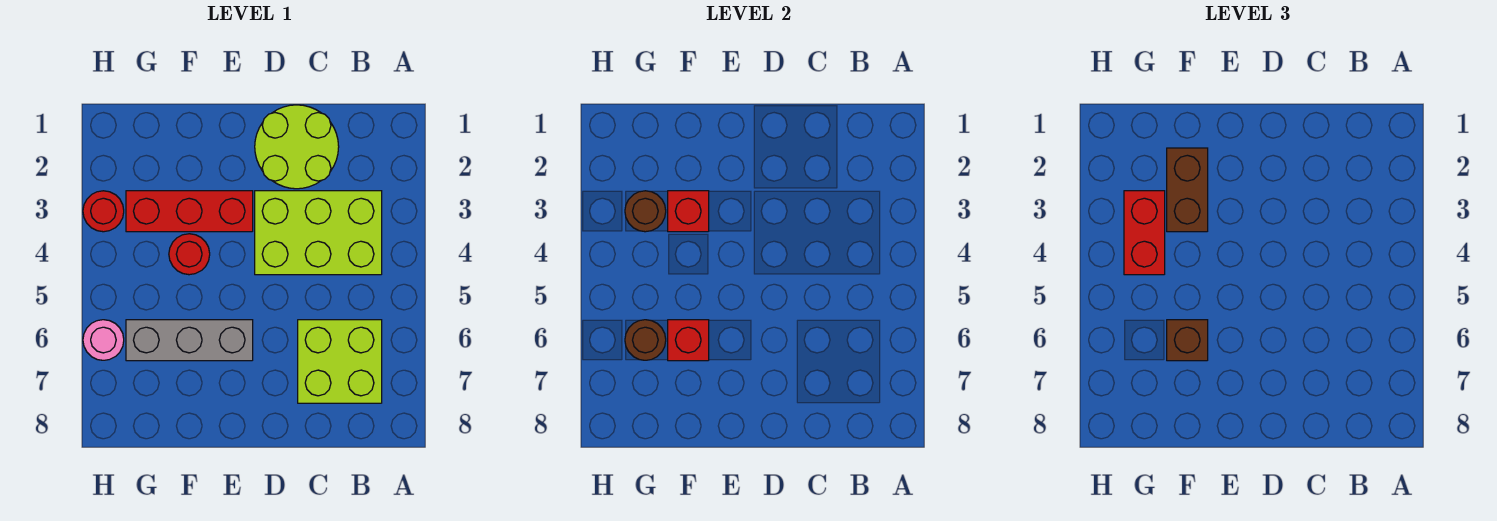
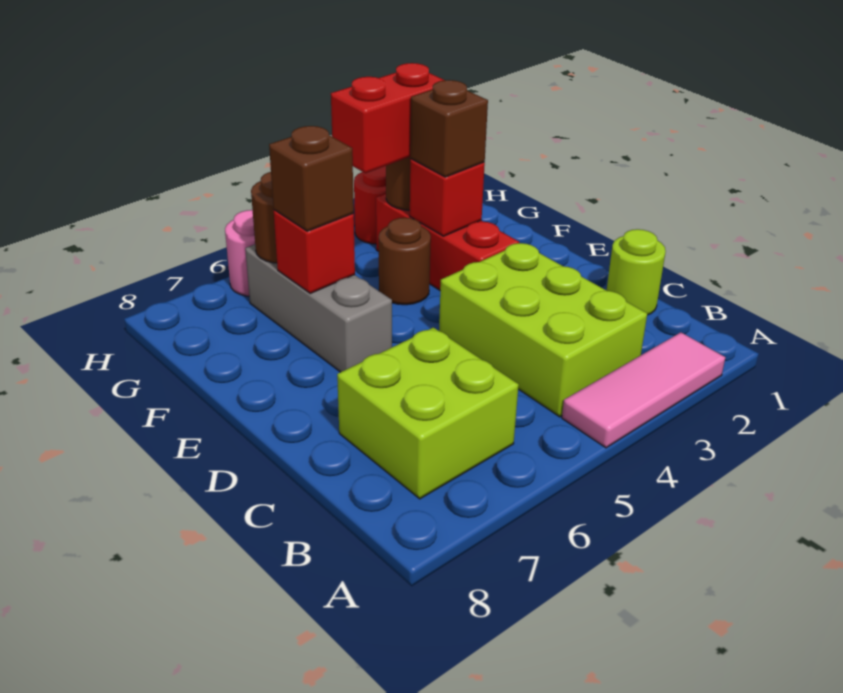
none -> pink tile A2:A4 level 1
lime round brick C1:D2 level 1 -> lime round brick C1 level 1
brown brick F2:F3 level 3 -> brown brick F3 level 3
red round brick F4 level 1 -> brown round brick F4 level 1

